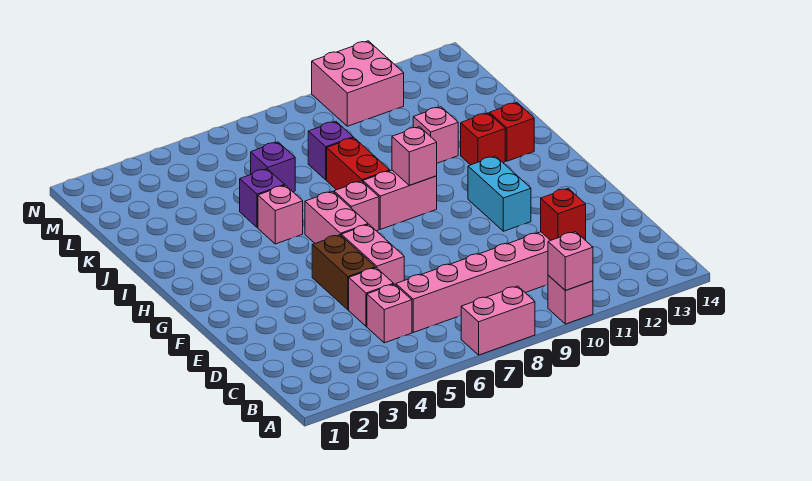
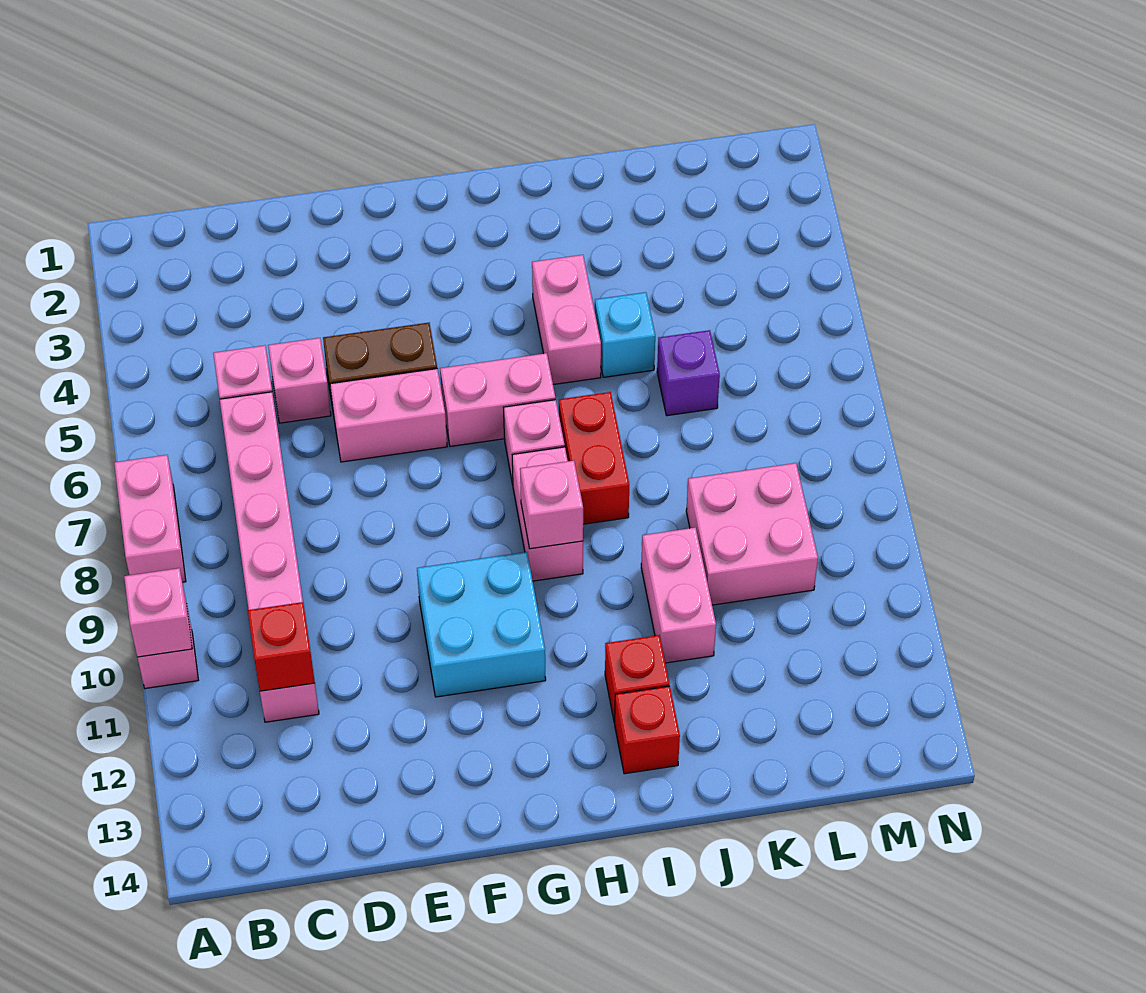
cyan brick F11:G11 level 1 -> cyan brick F10:G11 level 1
pink brick I5 level 1 -> pink brick I4:I5 level 1
red brick I8:J8 level 1 -> red brick I7:I8 level 1
purple brick J5 level 1 -> cyan brick J5 level 1
pink brick J11 level 1 -> pink brick J10:J11 level 1
purple brick K8 level 1 -> none
pink brick M10:N11 level 1 -> pink brick K9:L10 level 1

